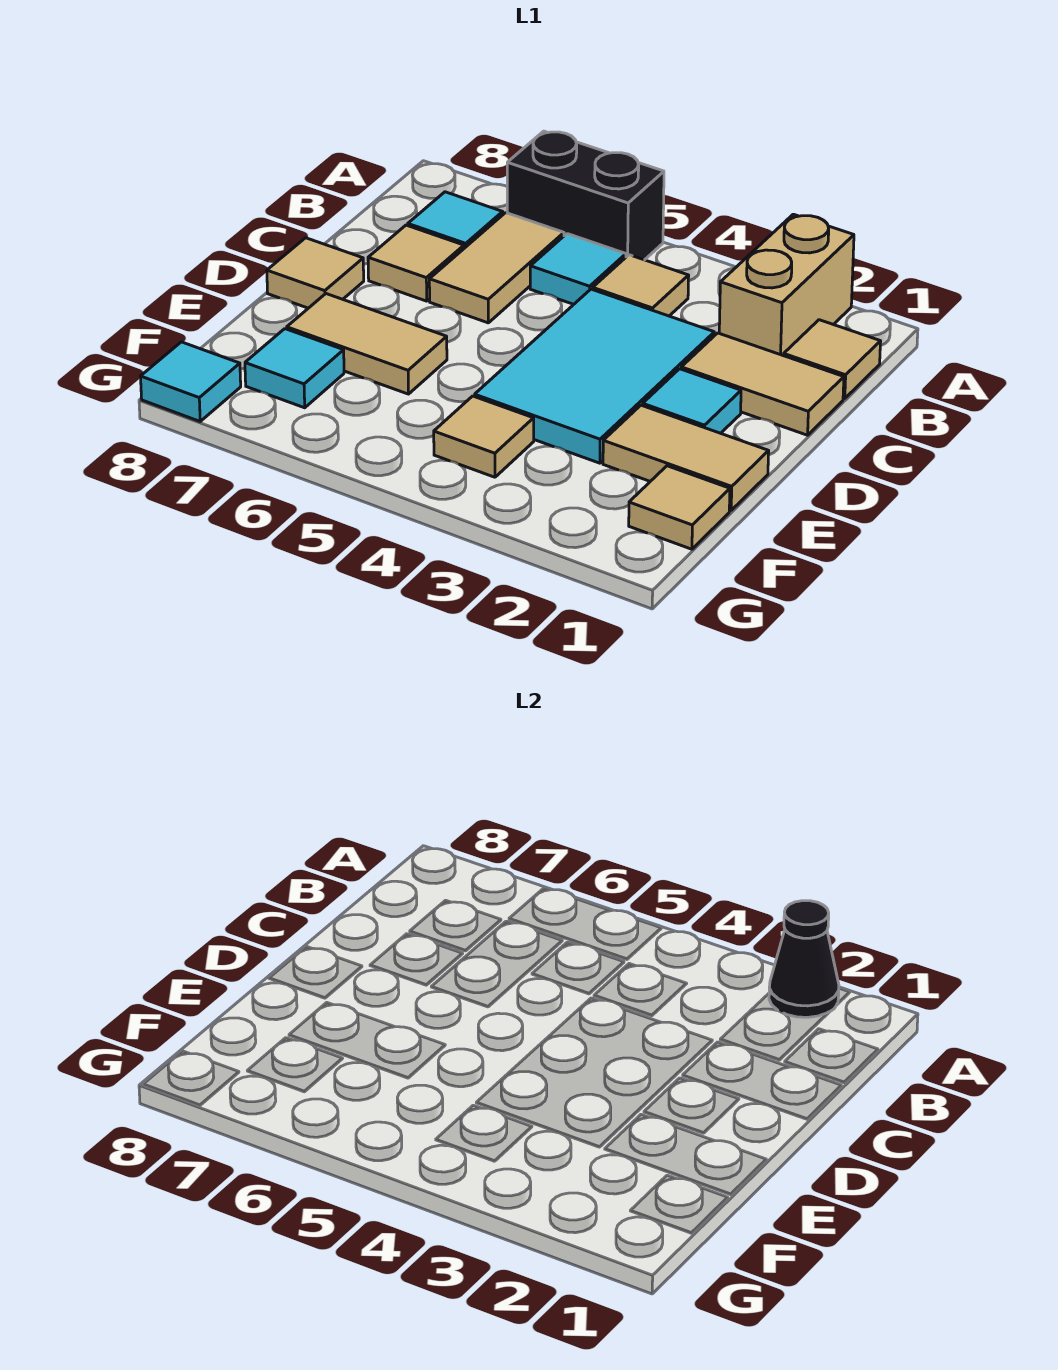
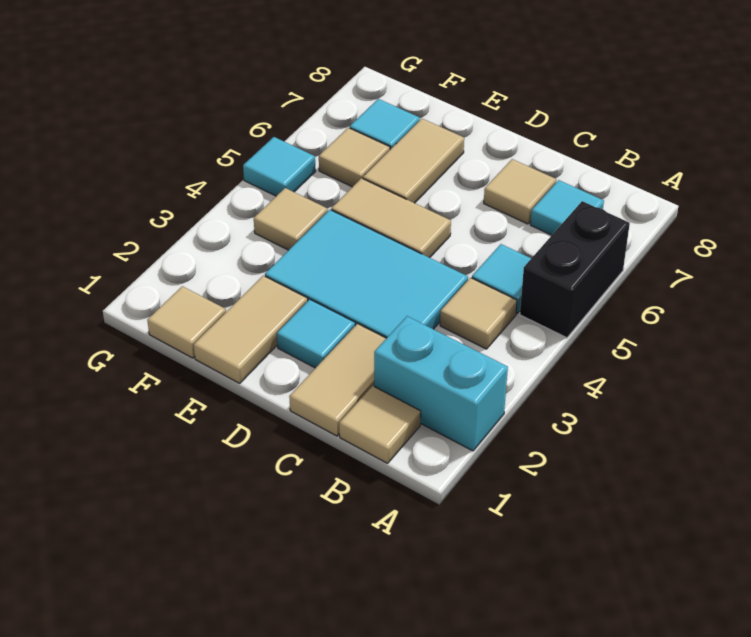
tan brick A2:B2 level 1 -> cyan brick A2:B2 level 1
black cone A2 level 2 -> none
tan tile B6:C6 level 1 -> tan tile D5:E5 level 1
tan tile D8 level 1 -> tan tile F6 level 1
cyan tile G8 level 1 -> cyan tile G5 level 1

